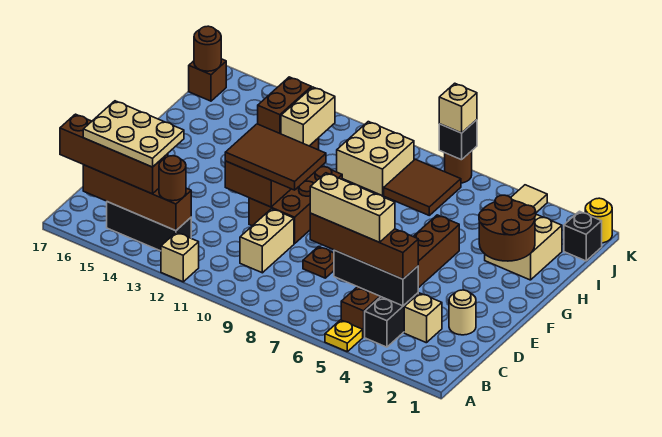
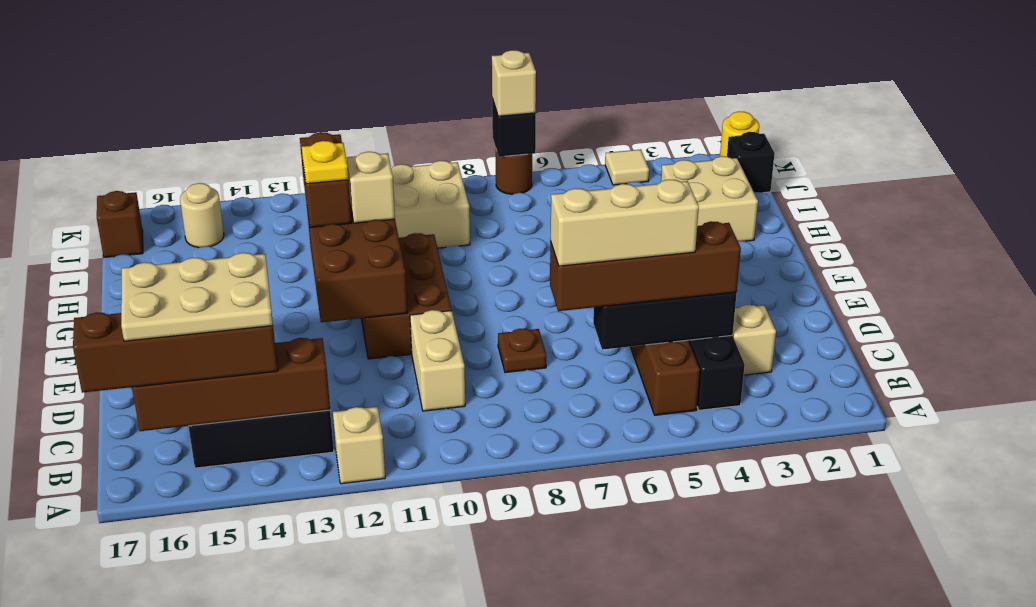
yellow plate A5 level 1 -> yellow plate G12 level 4
brown round brick B13 level 3 -> none
tan round brick D2 level 1 -> tan round brick J15 level 1
brown tile E10:F12 level 3 -> none
brown round brick G2:H3 level 2 -> none
tan brick G11:H11 level 3 -> tan brick G11 level 3
brown tile I7:J8 level 1 -> none
brown round brick J17 level 2 -> none

